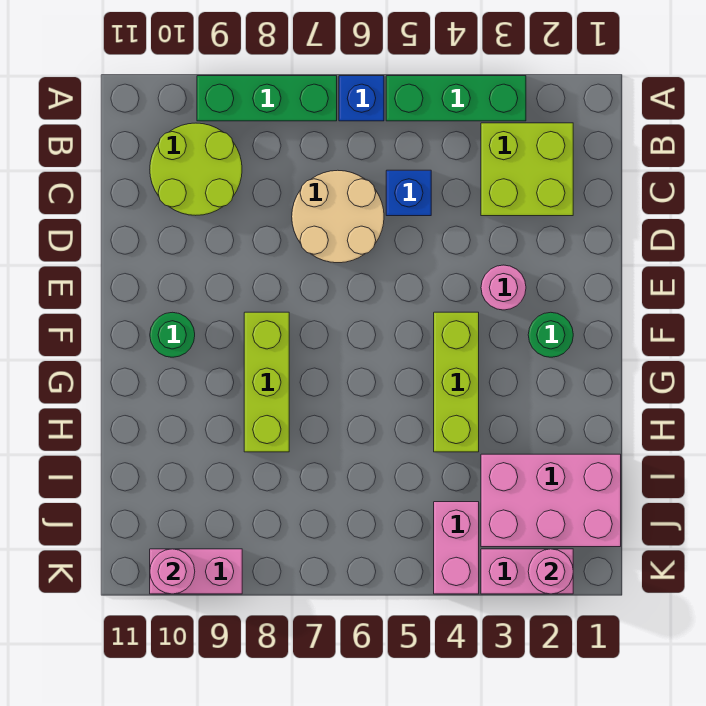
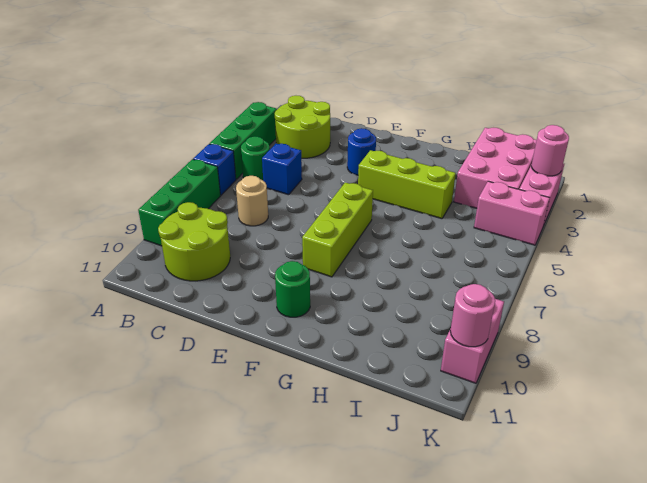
lime brick B2:C3 level 1 -> lime round brick B2:C3 level 1
tan round brick C6:D7 level 1 -> tan round brick C7 level 1
pink round brick E3 level 1 -> blue round brick E3 level 1
green round brick F2 level 1 -> green round brick B5 level 1
lime brick F8:H8 level 1 -> lime brick F6:F8 level 1

